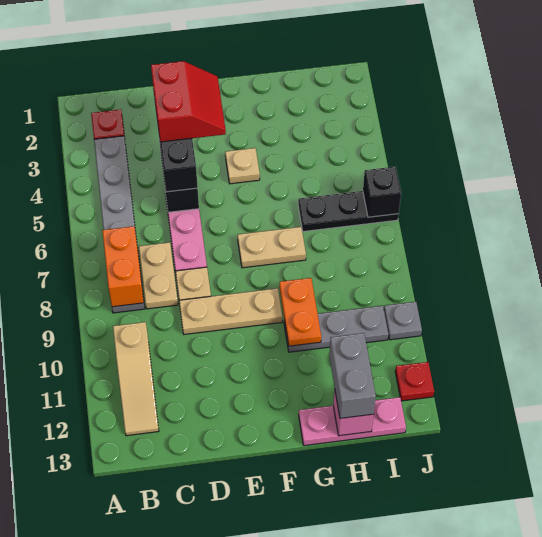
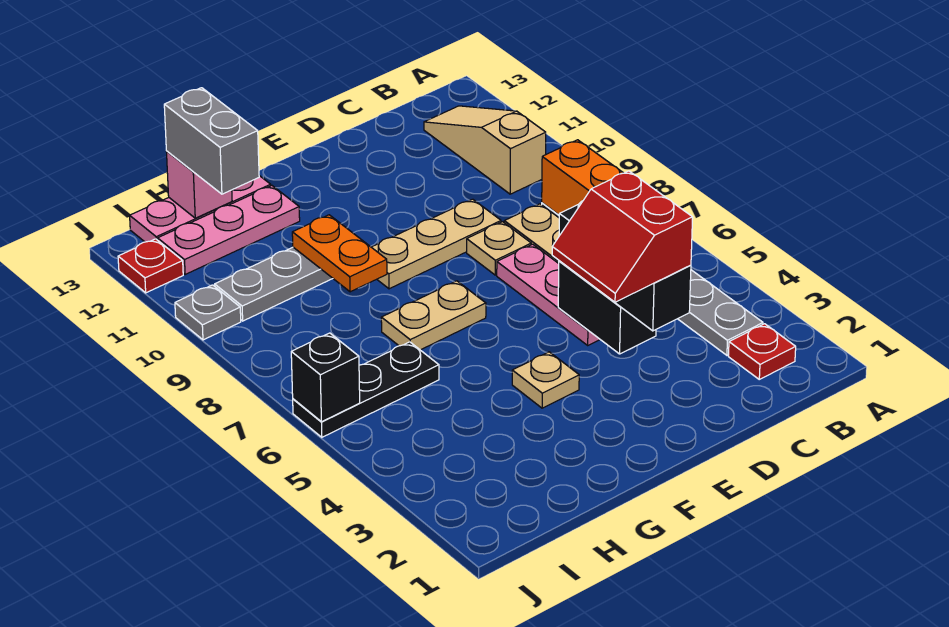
none -> pink plate G12:I12 level 1

